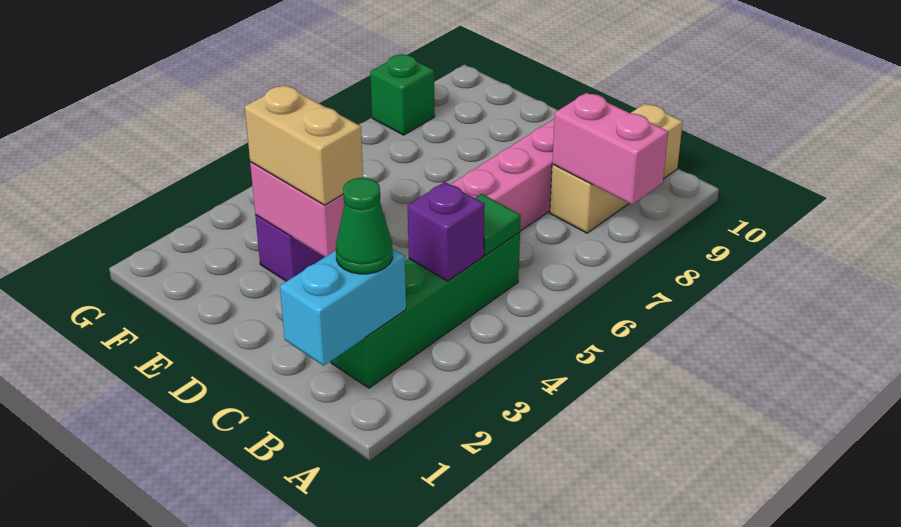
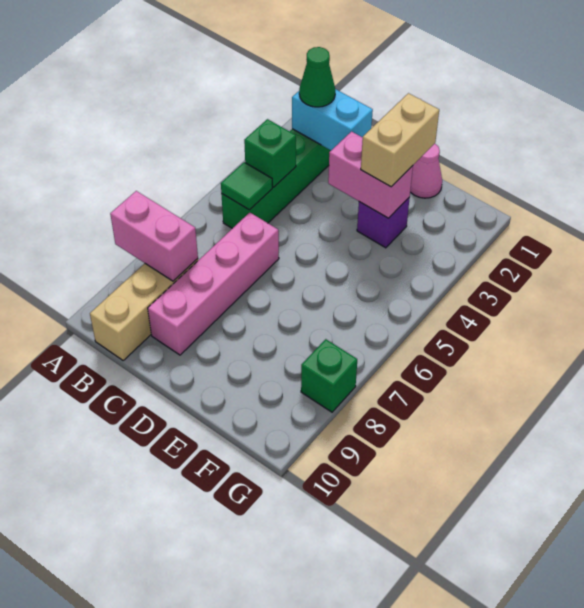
cyan brick B1:B2 level 2 -> cyan brick B2:C2 level 2
purple brick B4 level 2 -> green brick B4 level 2
tan brick D3:E3 level 3 -> tan brick E2:E3 level 3
none -> pink cone E1 level 1

